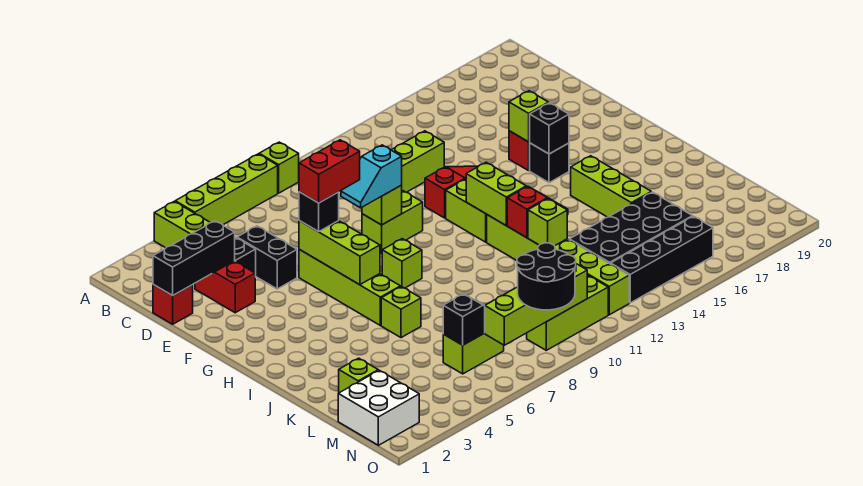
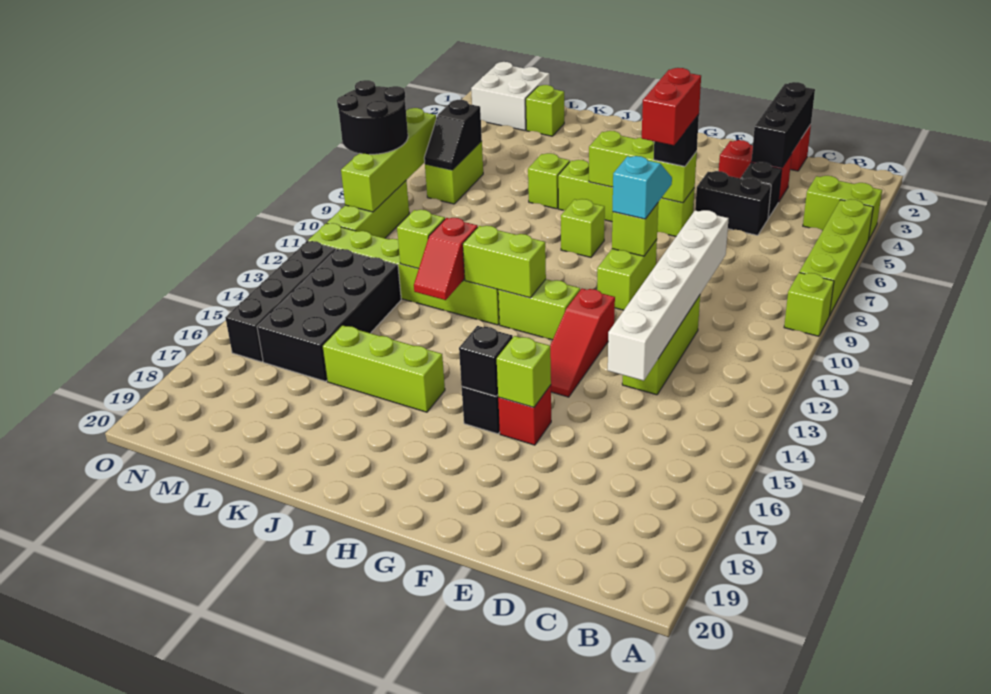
none -> white brick D9:D14 level 2

